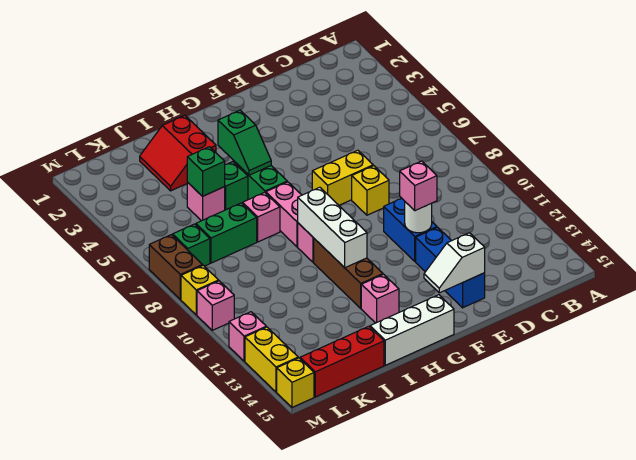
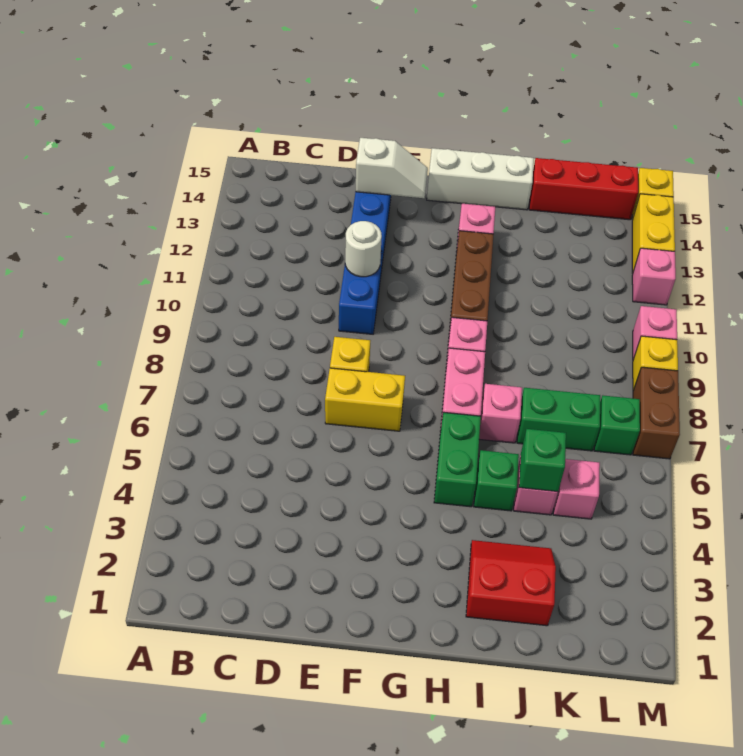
pink brick E11 level 3 -> pink brick K5 level 1
green slope H4:H5 level 2 top 4 -> none
white brick H9:H11 level 2 -> none
red slope I2:J3 level 1 top I -> red slope I2:J3 level 1 top 2

